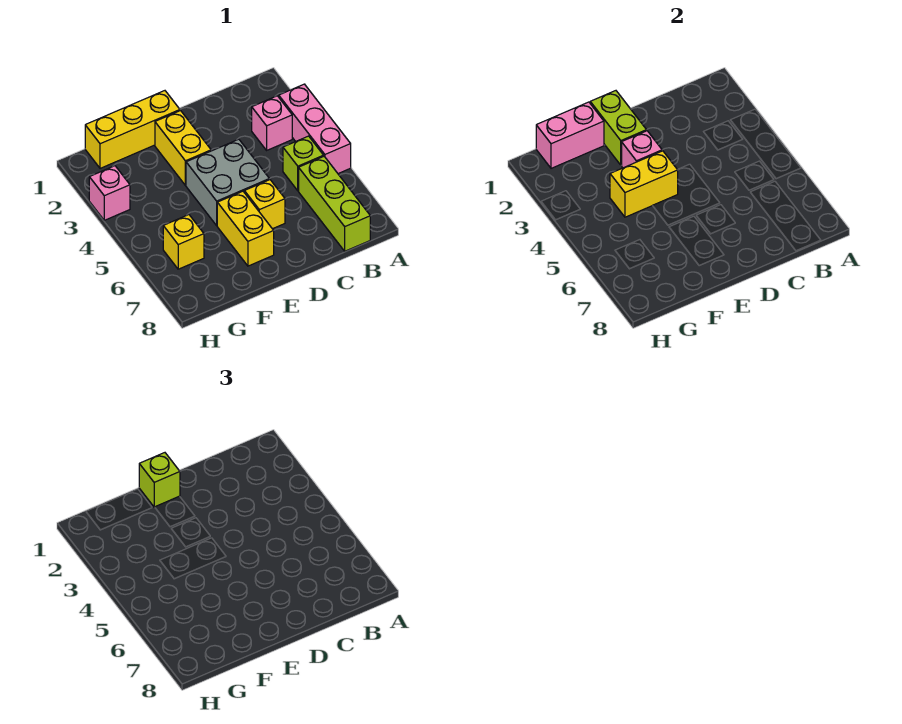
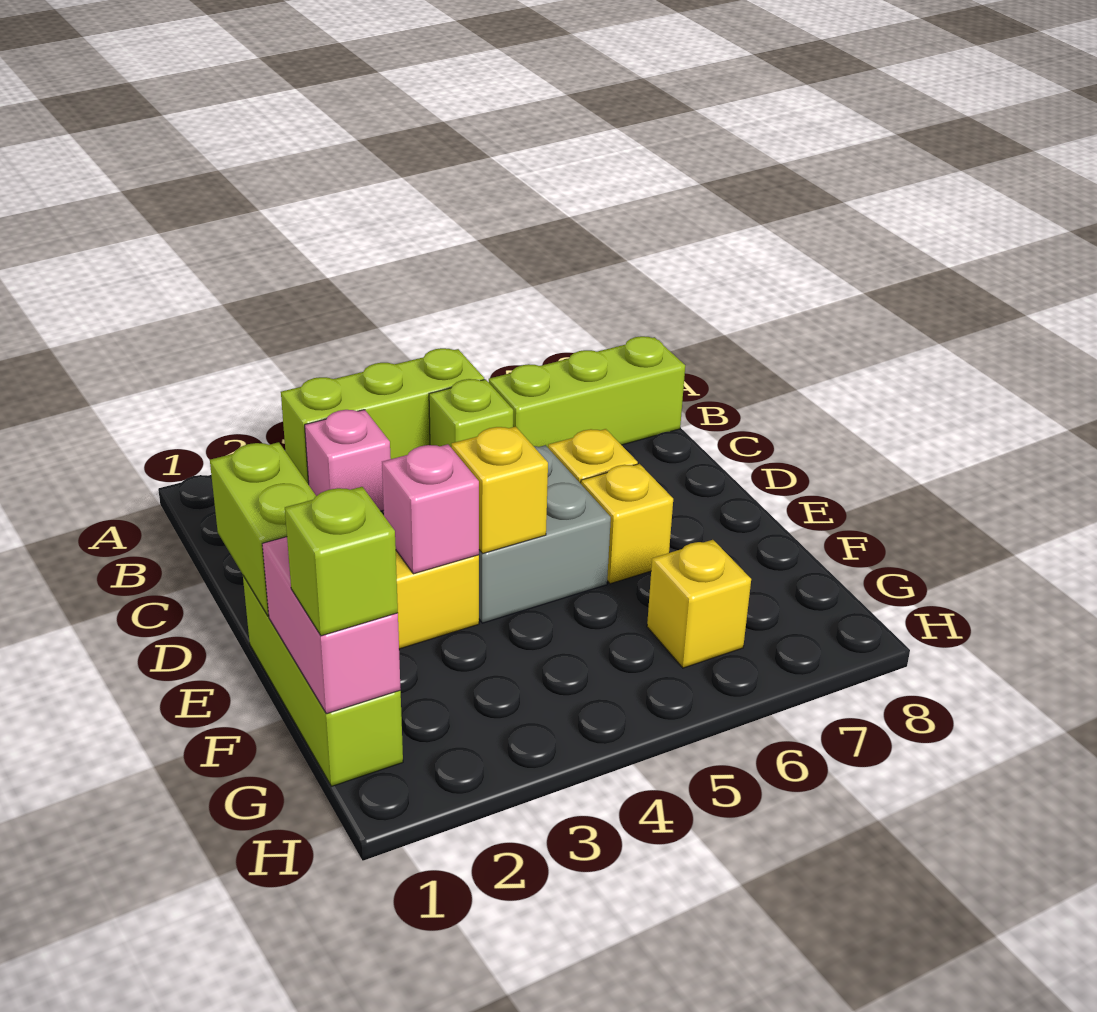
pink brick A3:A5 level 1 -> lime brick A3:A5 level 1
yellow brick E1:G1 level 1 -> lime brick E1:G1 level 1
lime brick E1:E2 level 2 -> lime brick D1:E1 level 2
lime brick E1 level 3 -> lime brick G1 level 3
yellow brick E4:F4 level 2 -> yellow brick E4 level 2
yellow brick E6:E7 level 1 -> yellow brick E6 level 1
pink brick H3 level 1 -> none

